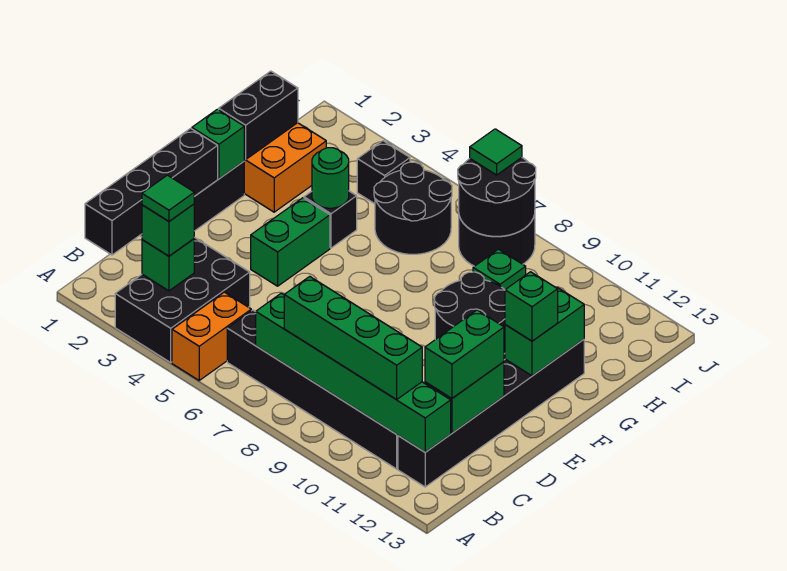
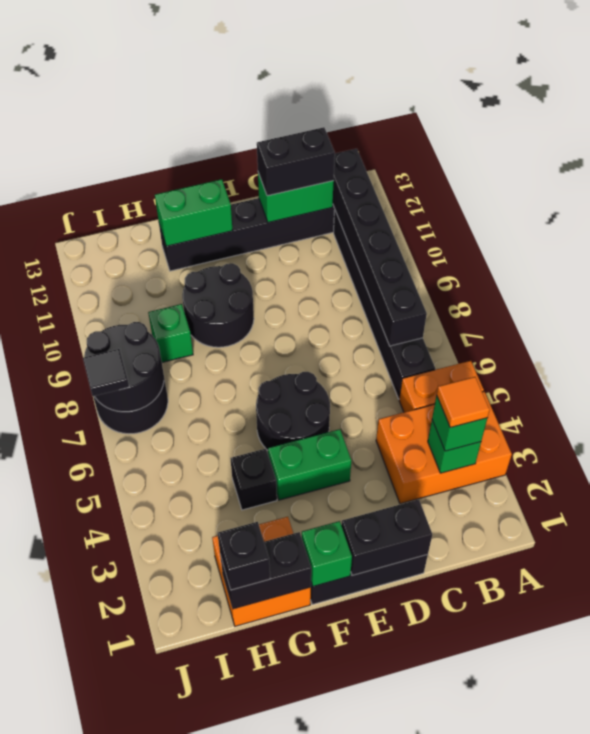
black brick A3:C4 level 1 -> orange brick A3:C4 level 1
black brick B1:E1 level 2 -> black brick D1:E1 level 2
green tile B3 level 4 -> orange tile B3 level 4
green brick B7:B12 level 2 -> black brick B7:B12 level 2
green brick B8:B11 level 3 -> none
green brick C12:D12 level 3 -> black brick C12:D12 level 3
green brick F12 level 3 -> none
green round brick G4 level 2 -> none
black round brick H5:I6 level 1 -> black round brick E5:F6 level 1
black brick I4 level 1 -> black brick H1 level 3
green tile J7 level 3 -> black tile J7 level 3

